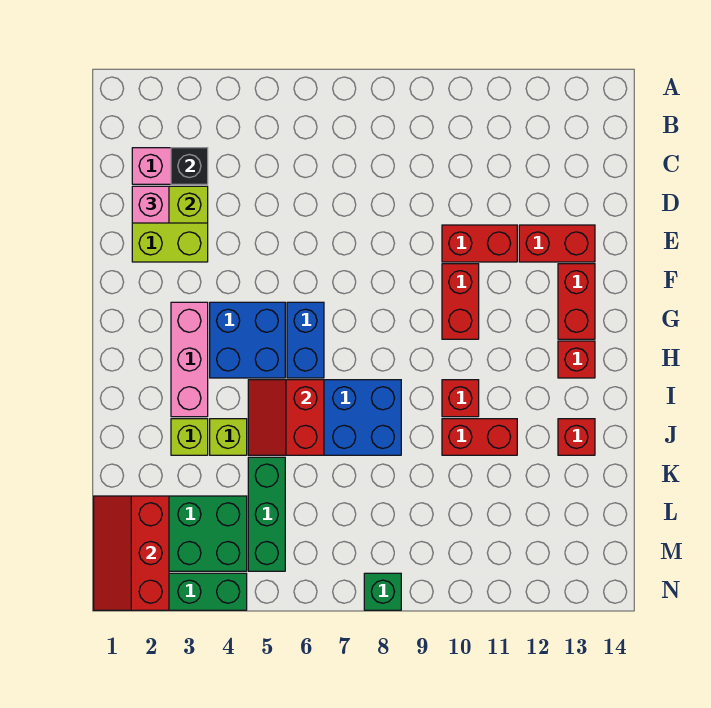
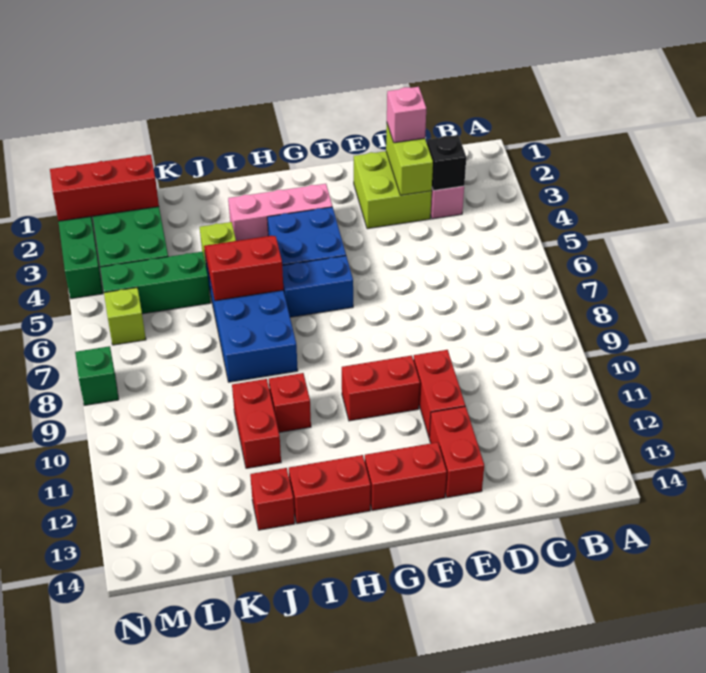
red brick H13 level 1 -> red brick H13:I13 level 1
lime brick J3 level 1 -> lime brick M6 level 1

